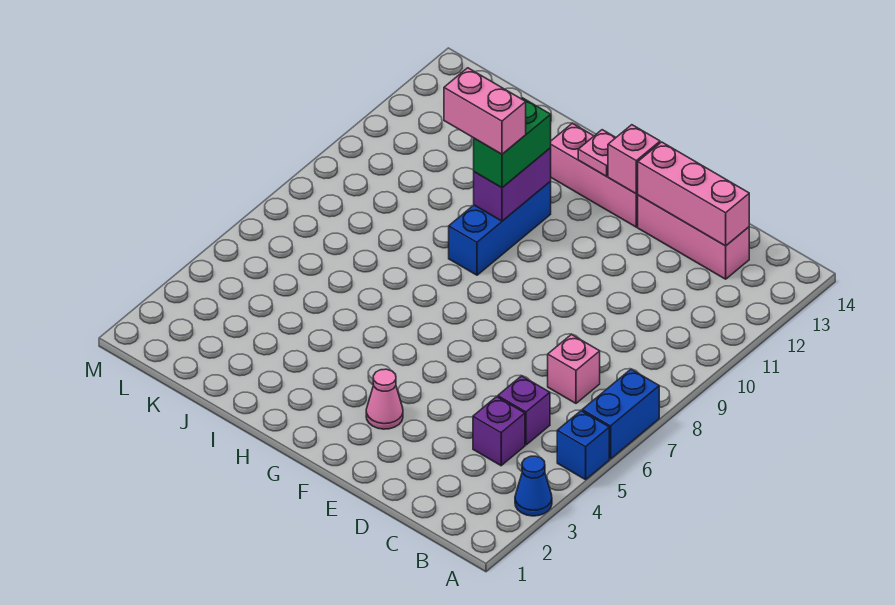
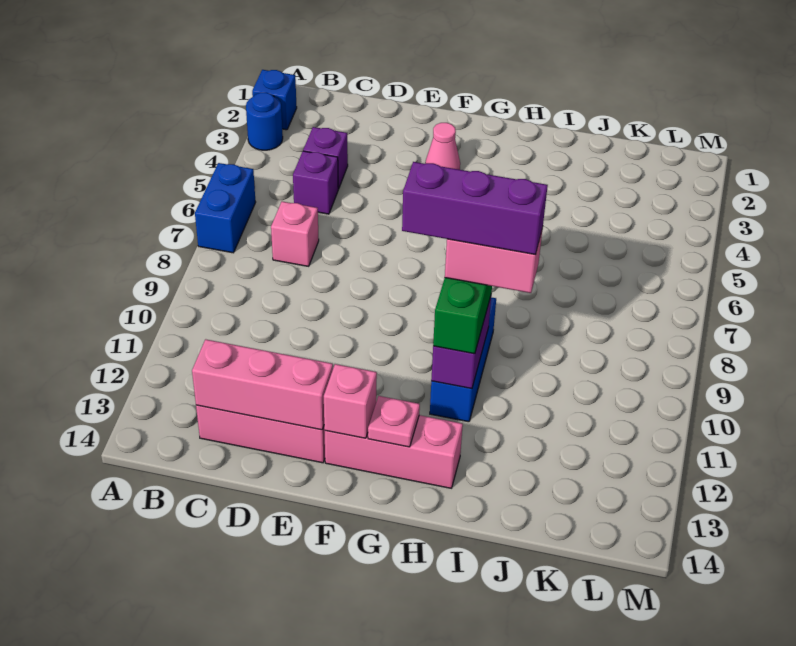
blue cone A3 level 1 -> blue round brick A3 level 1
blue brick A5 level 1 -> blue brick A2 level 1
none -> purple brick G10:I10 level 5

